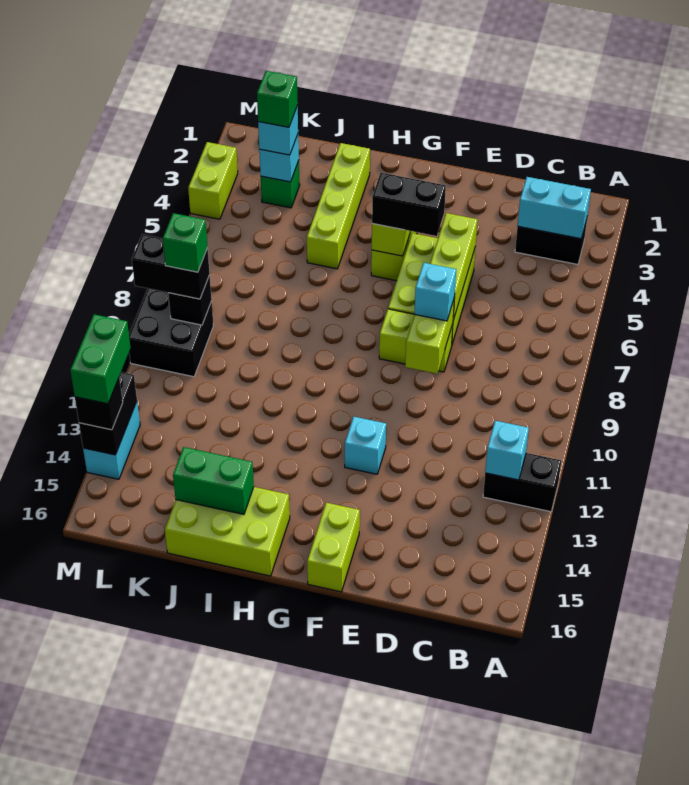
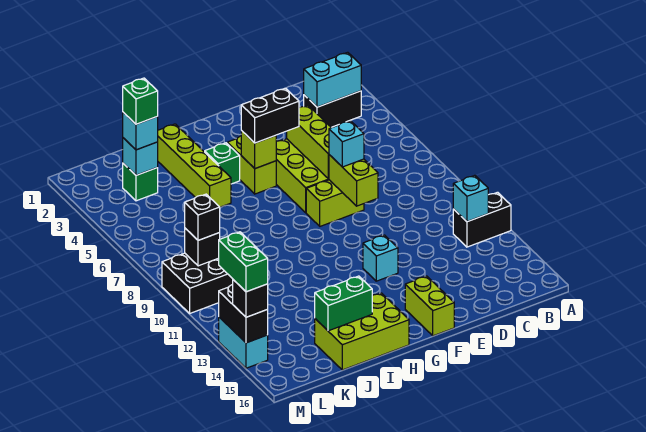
black brick L9:M9 level 3 -> black brick L9 level 3
green brick L9 level 4 -> green brick H4 level 1
lime brick M3:M4 level 1 -> none

